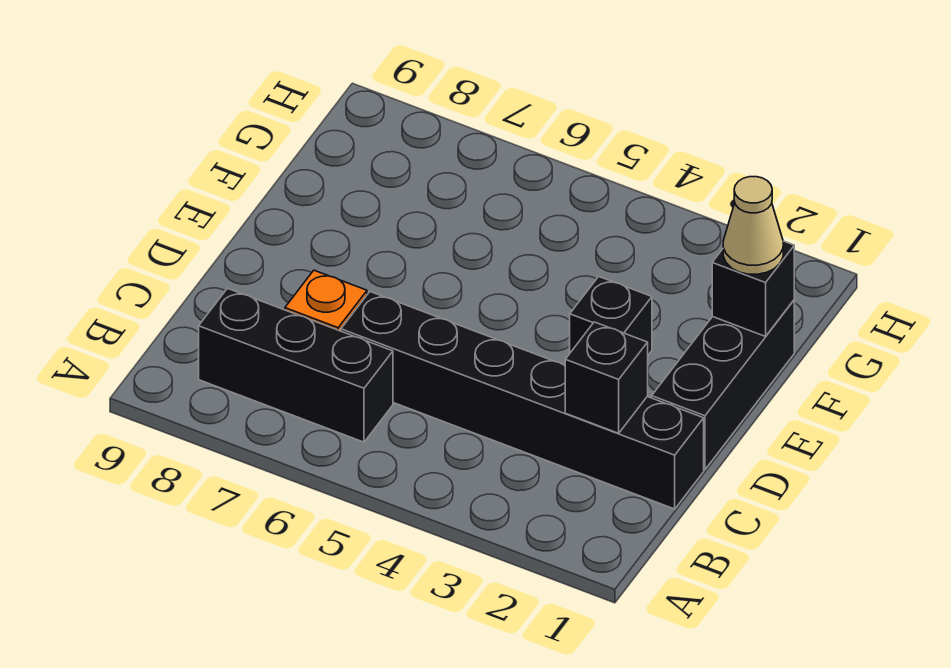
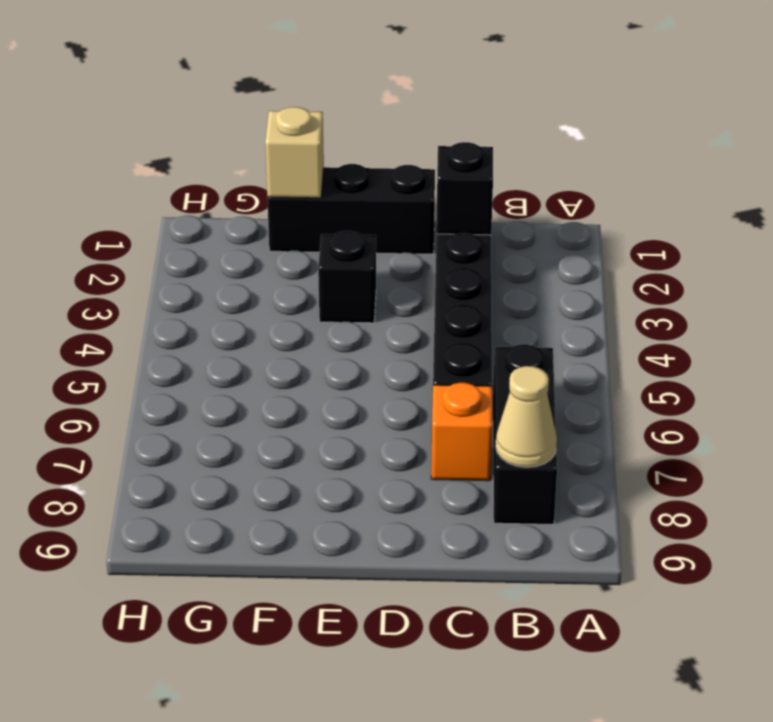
black brick F1 level 2 -> tan brick F1 level 2
tan cone F1 level 3 -> tan cone B8 level 2

